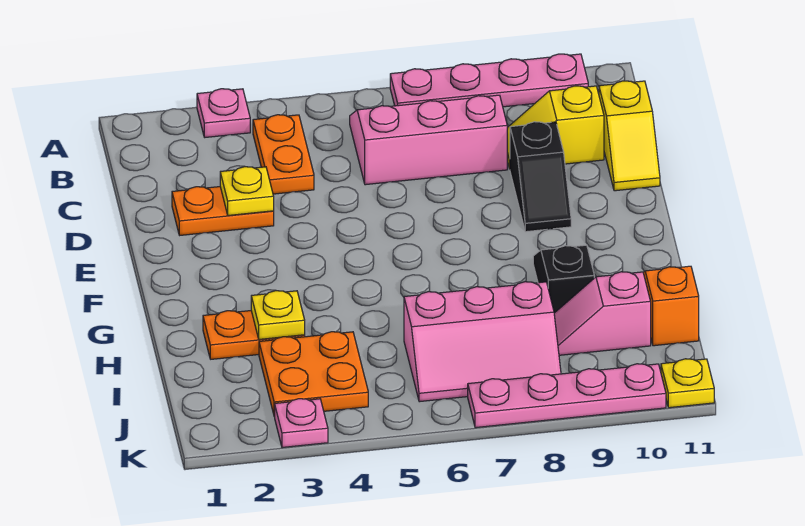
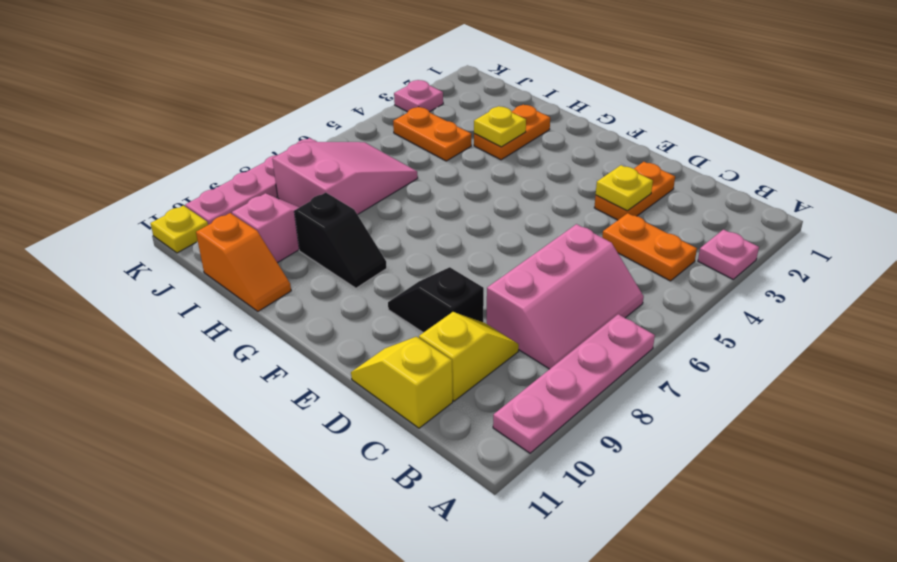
orange plate I3:J4 level 1 -> orange plate I4:J4 level 1
pink slope I6:J8 level 1 top I -> pink slope I6:J8 level 1 top 8

